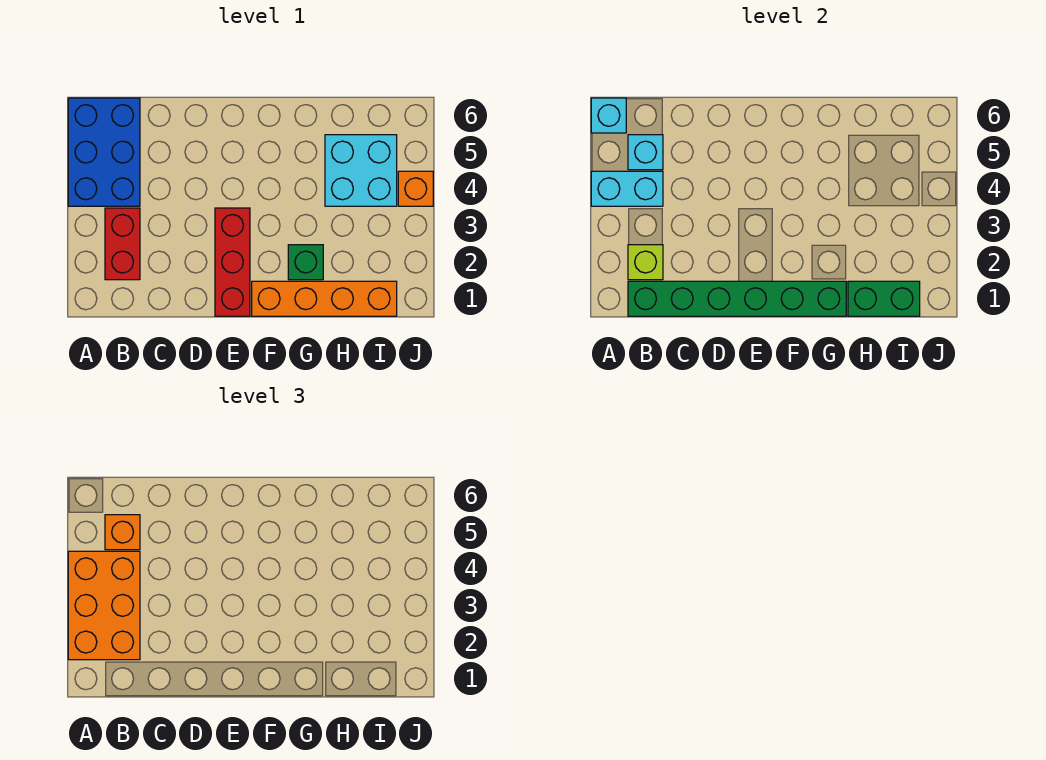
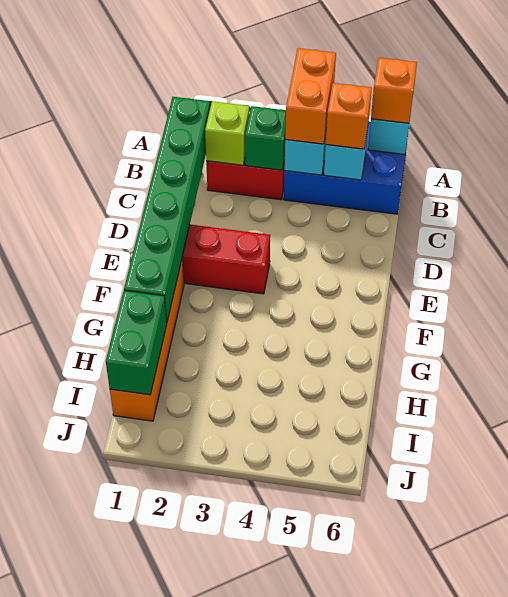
orange brick A2:B4 level 3 -> orange brick A4:B4 level 3
green brick G2 level 1 -> green brick B3 level 2
cyan brick H4:I5 level 1 -> none
orange brick J4 level 1 -> orange brick A6 level 3

